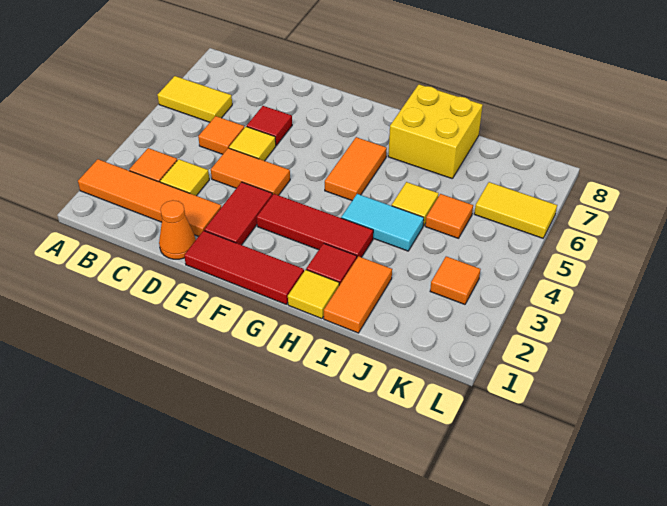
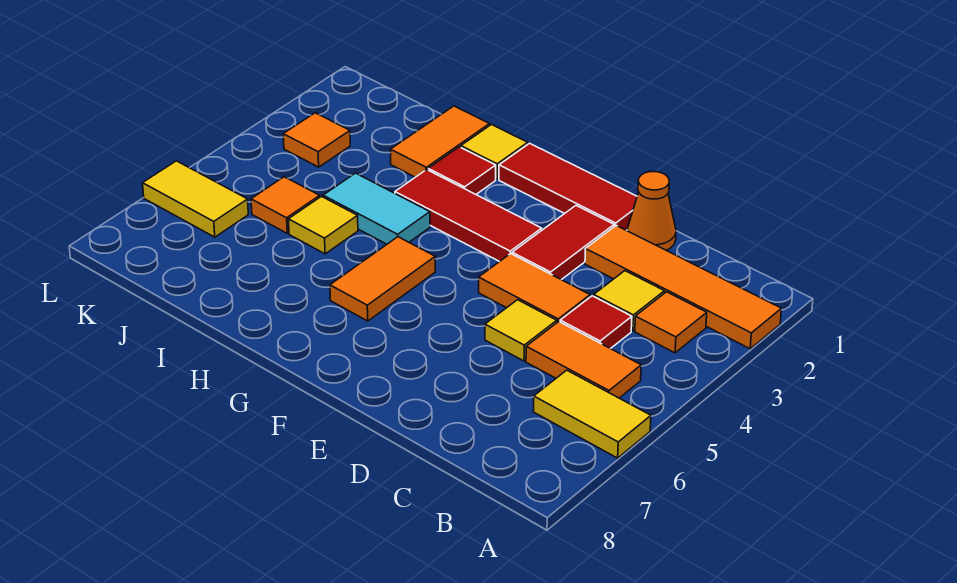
orange tile C5 level 1 -> orange tile B5:C5 level 1
red tile D6 level 1 -> red tile C4 level 1
yellow brick H7:I8 level 1 -> none

